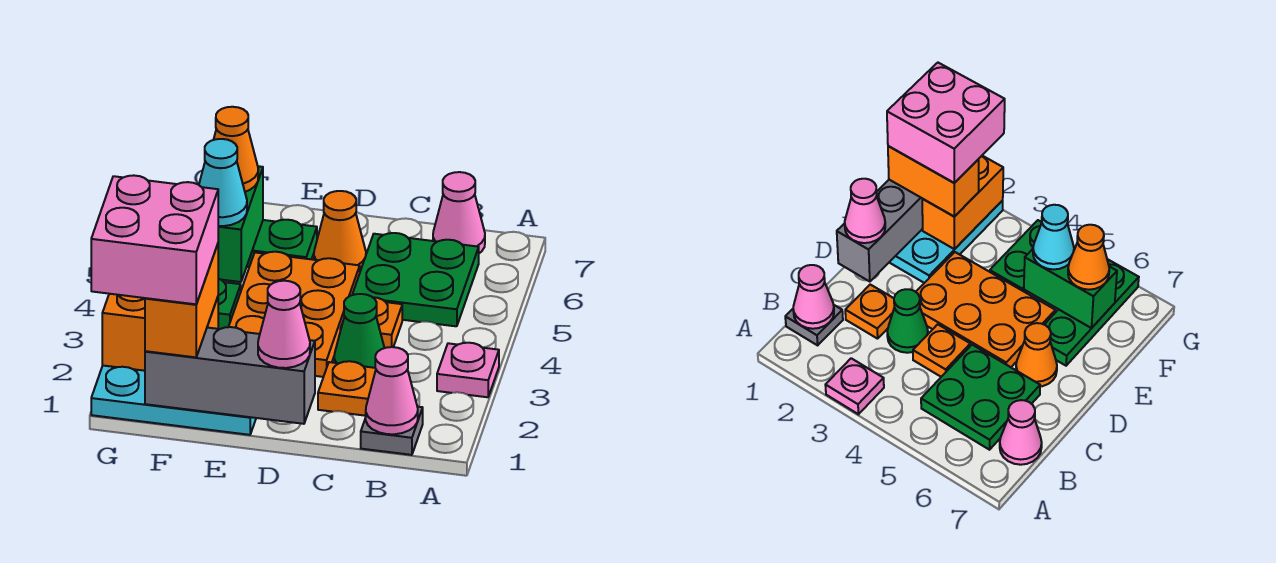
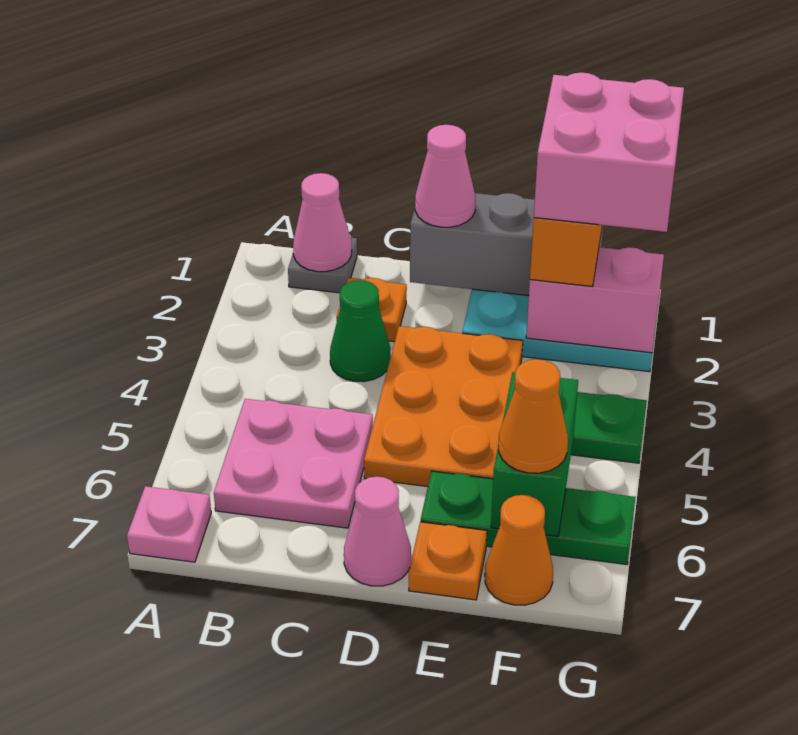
pink plate A3 level 1 -> pink plate A7 level 1
green plate B5:C6 level 1 -> pink plate B5:C6 level 1
pink cone B7 level 1 -> pink cone D7 level 1
orange plate C4 level 1 -> orange plate E7 level 1
orange cone D6 level 1 -> orange cone F7 level 1
orange brick F2:G2 level 2 -> pink brick F2:G2 level 2
cyan cone F5 level 3 -> none

